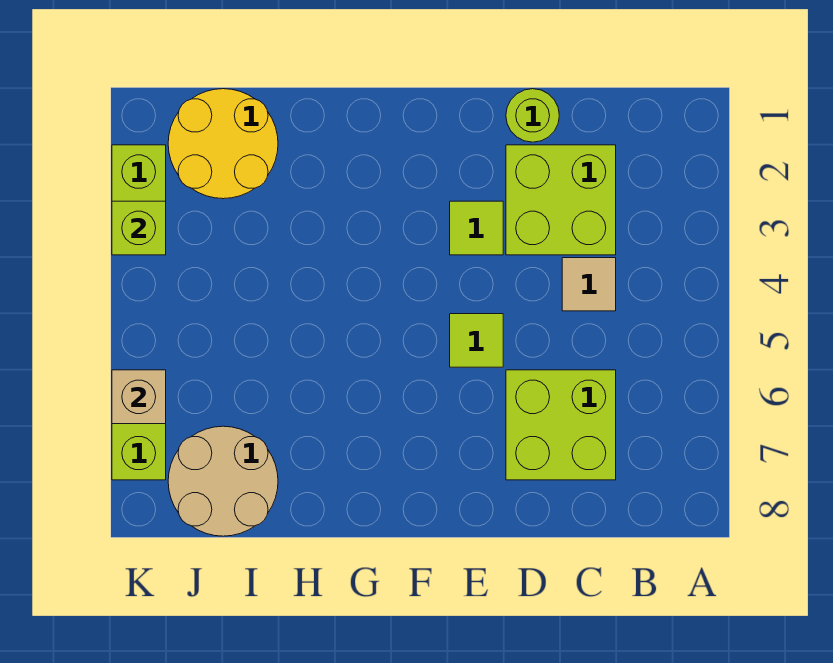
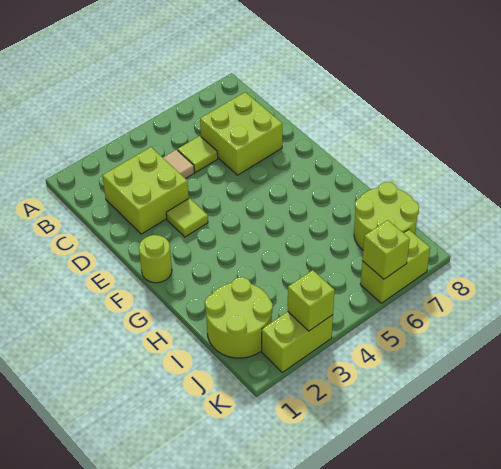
lime round brick D1 level 1 -> lime round brick F1 level 1
lime tile E5 level 1 -> lime tile C5 level 1
yellow round brick I1:J2 level 1 -> lime round brick I1:J2 level 1
tan round brick I7:J8 level 1 -> lime round brick I7:J8 level 1
tan brick K6 level 2 -> lime brick K6 level 2

